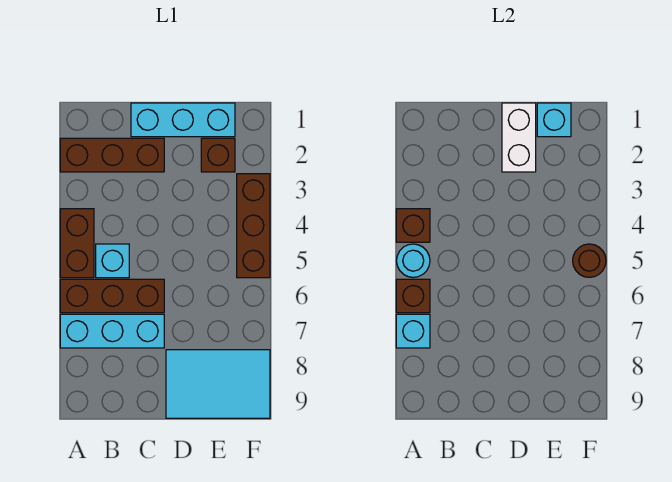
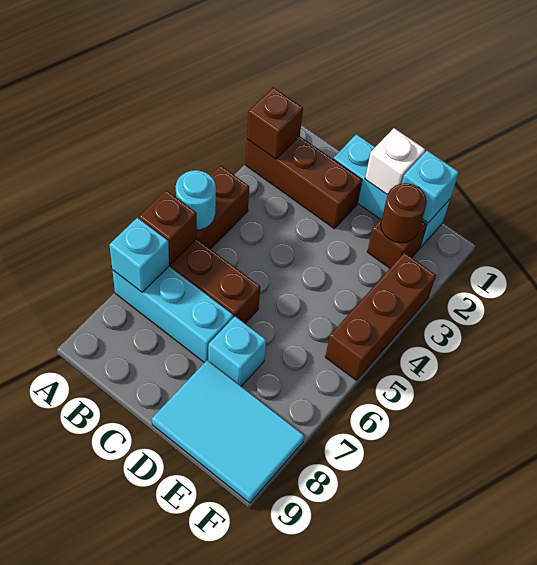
brown brick A4 level 2 -> brown brick A2 level 2
cyan brick B5 level 1 -> cyan brick D7 level 1
white brick D1:D2 level 2 -> white brick D1 level 2
brown round brick F5 level 2 -> brown round brick E2 level 2

